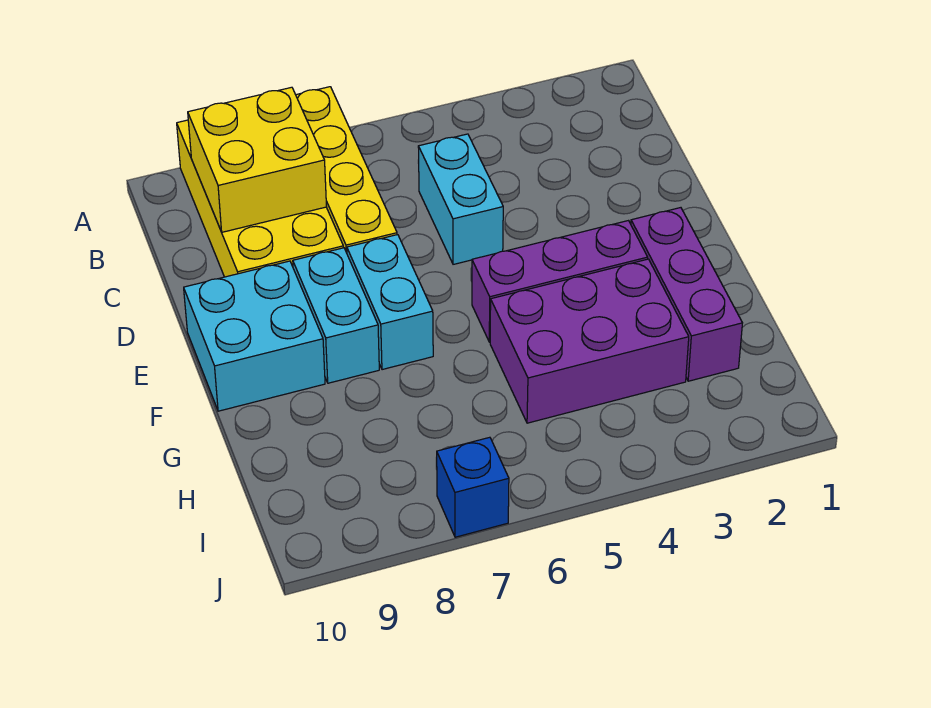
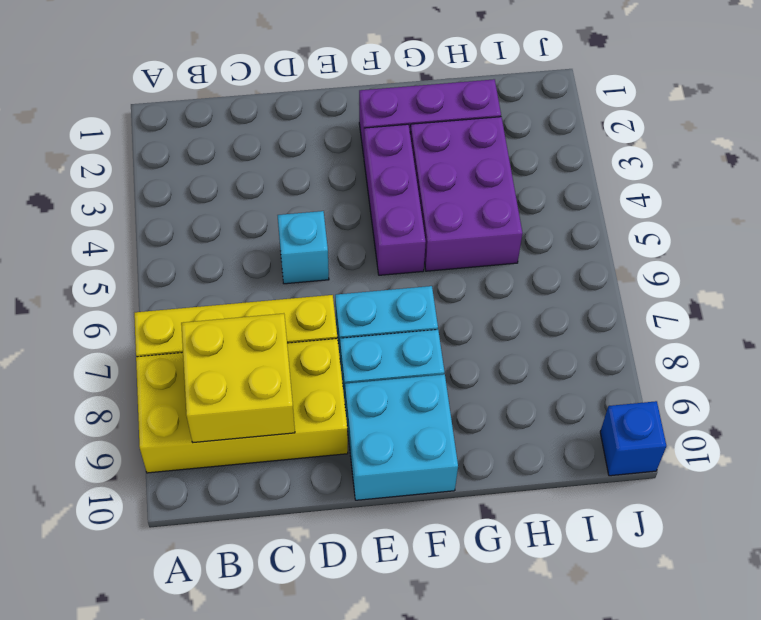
cyan brick C5:D5 level 1 -> cyan brick D5 level 1
blue brick J7 level 1 -> blue brick J10 level 1

